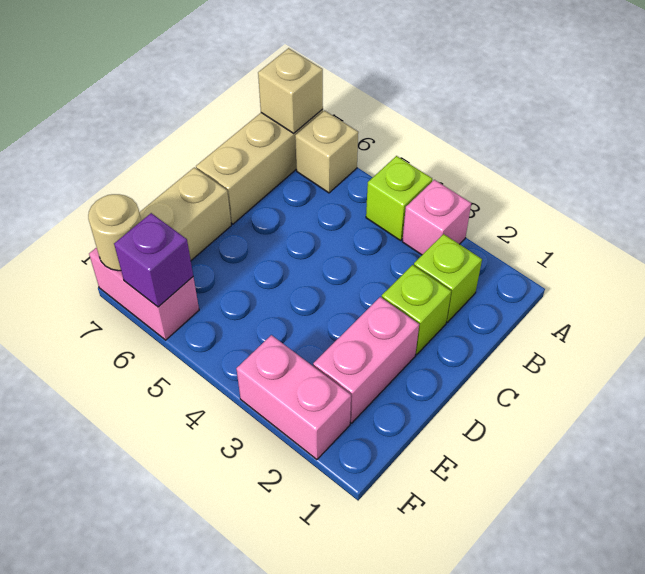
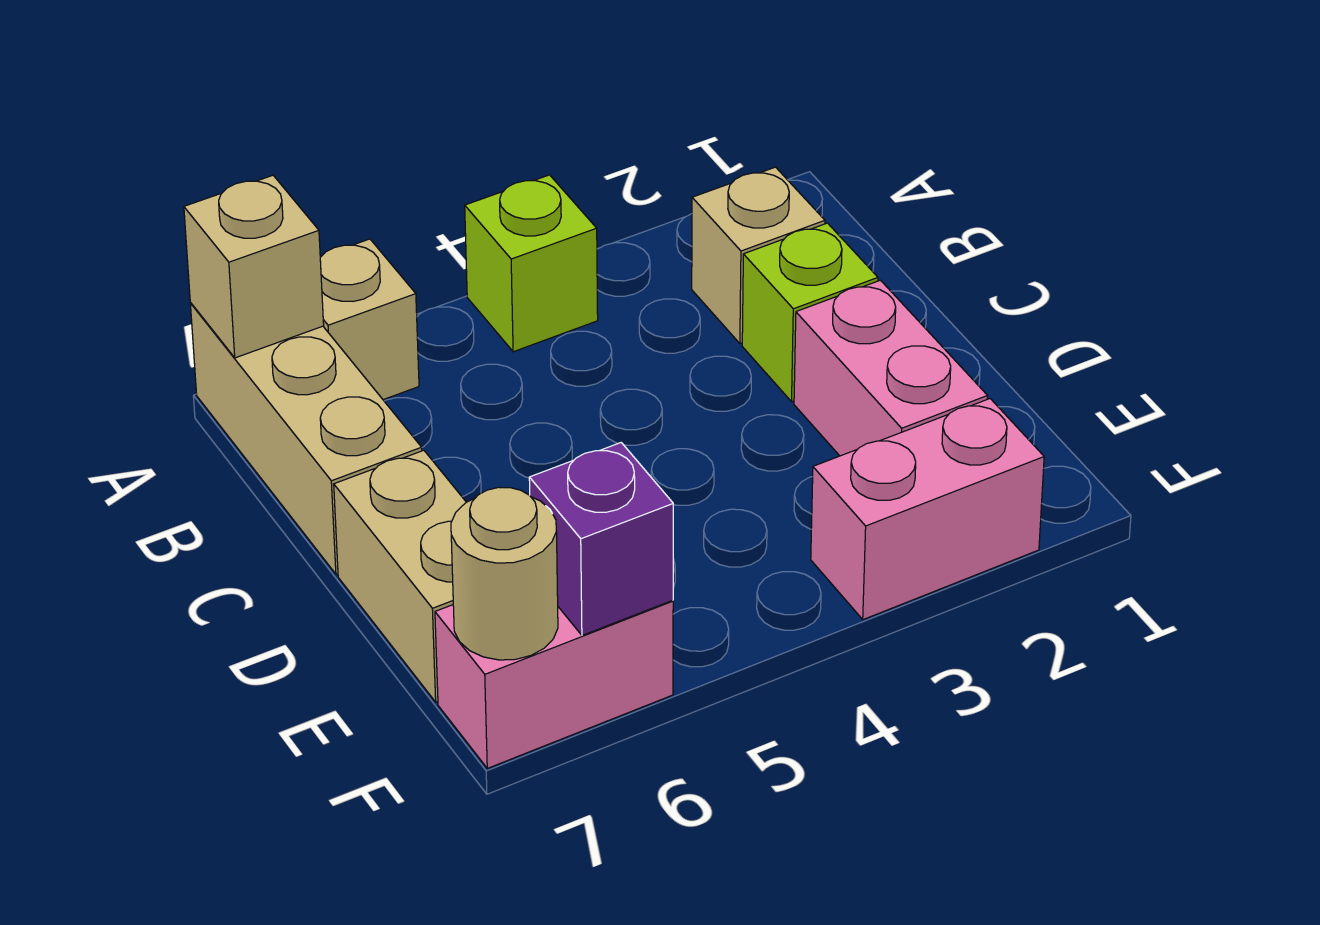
pink brick A3 level 1 -> none
lime brick B2 level 1 -> tan brick B2 level 1

